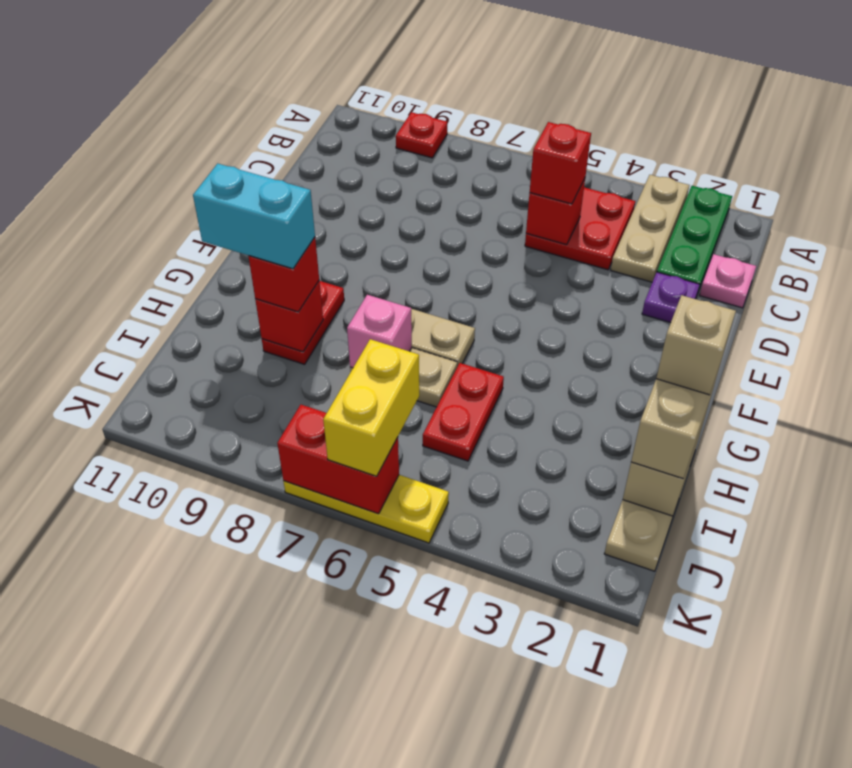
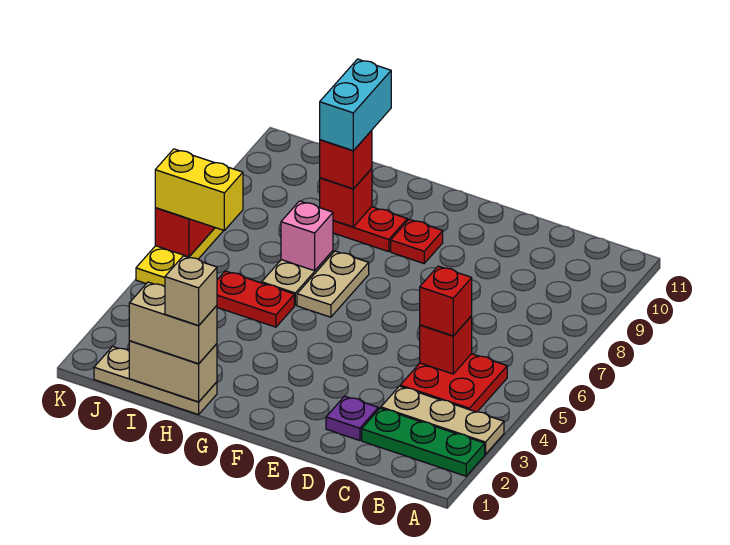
red plate A9 level 1 -> red plate F9 level 1
pink plate C1 level 1 -> none

